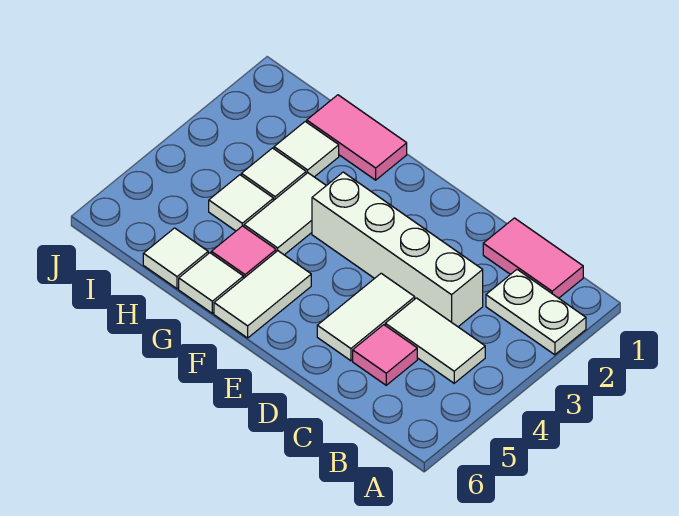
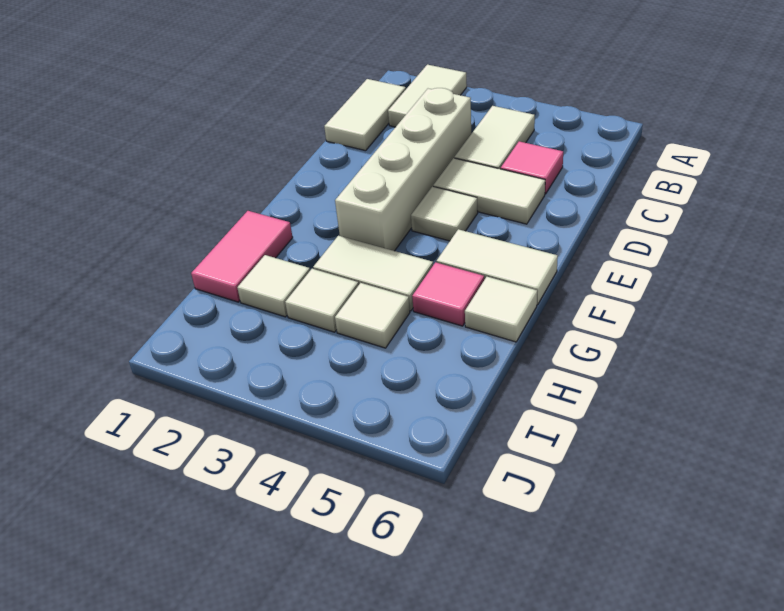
white plate A2:B2 level 1 -> white tile A2:B2 level 1
pink tile B1:C1 level 1 -> white tile B1:C1 level 1
white tile H6 level 1 -> white tile E4 level 1

